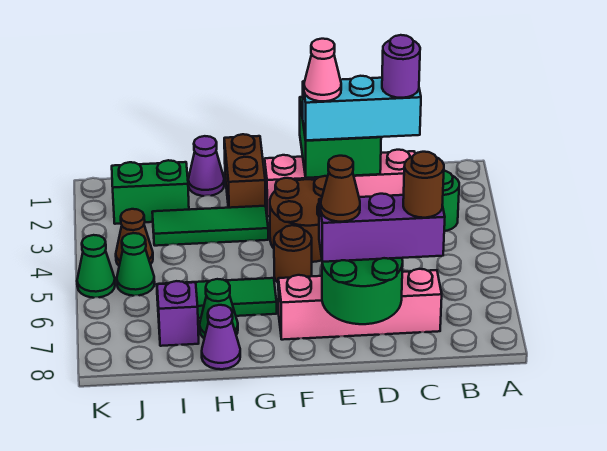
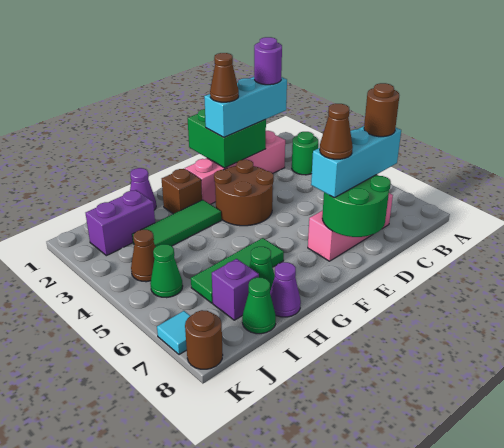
pink brick C7:F7 level 1 -> pink brick C7:E7 level 1
purple brick C7:E7 level 3 -> cyan brick C7:E7 level 3
pink cone E2 level 4 -> brown cone E2 level 4
brown round brick F5 level 1 -> brown round brick K8 level 1
brown brick G1:G2 level 1 -> brown brick G2 level 1
green brick I2:J2 level 1 -> purple brick I2:J2 level 1
green cone K5 level 1 -> green cone I8 level 1
none -> cyan tile K7 level 1

